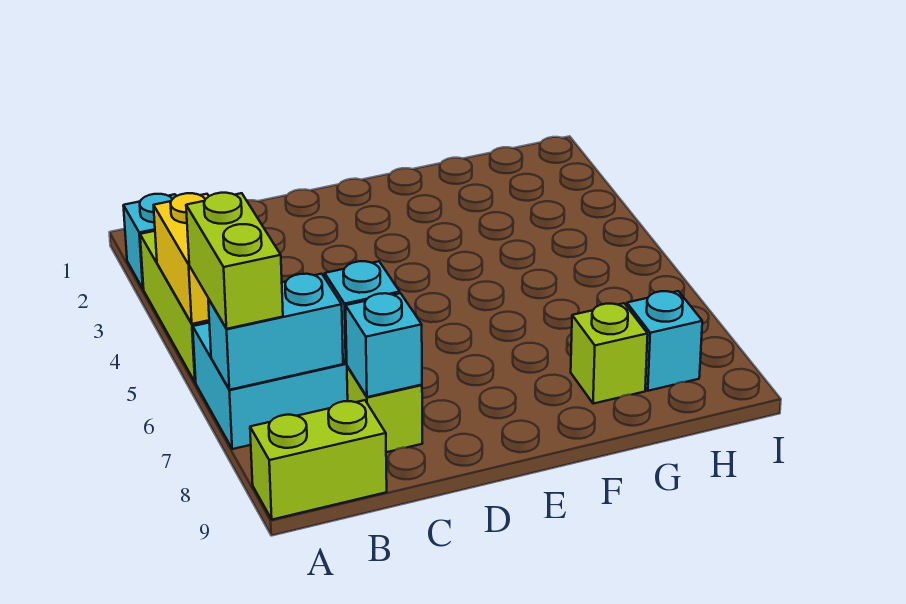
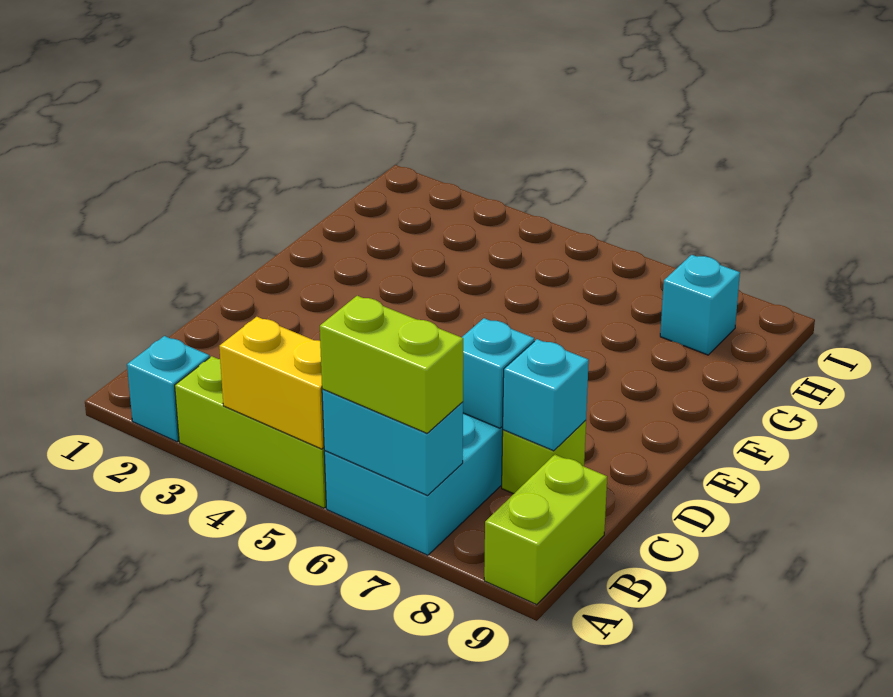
cyan brick A7:B7 level 2 -> cyan brick A6:A7 level 2
lime brick G8 level 1 -> none

